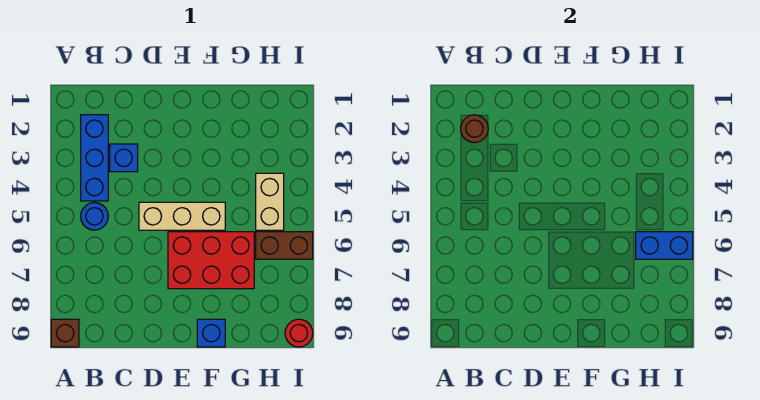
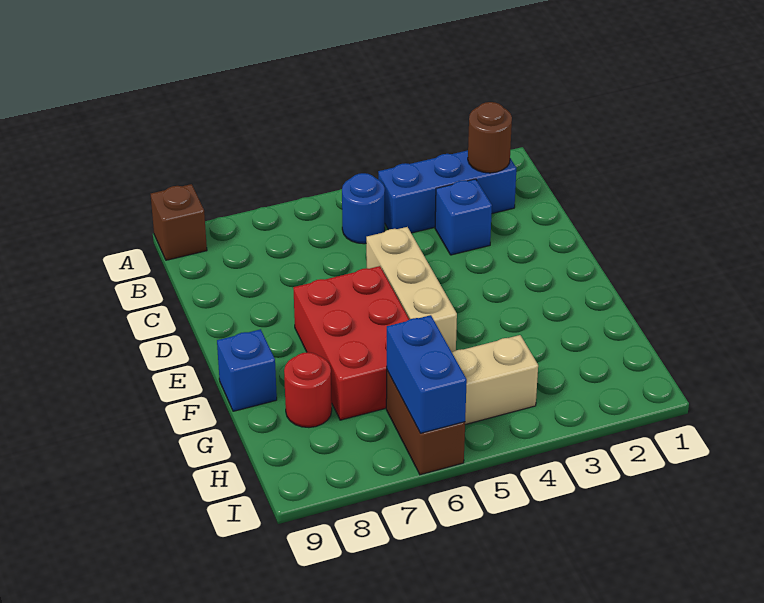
red round brick I9 level 1 -> red round brick G8 level 1

